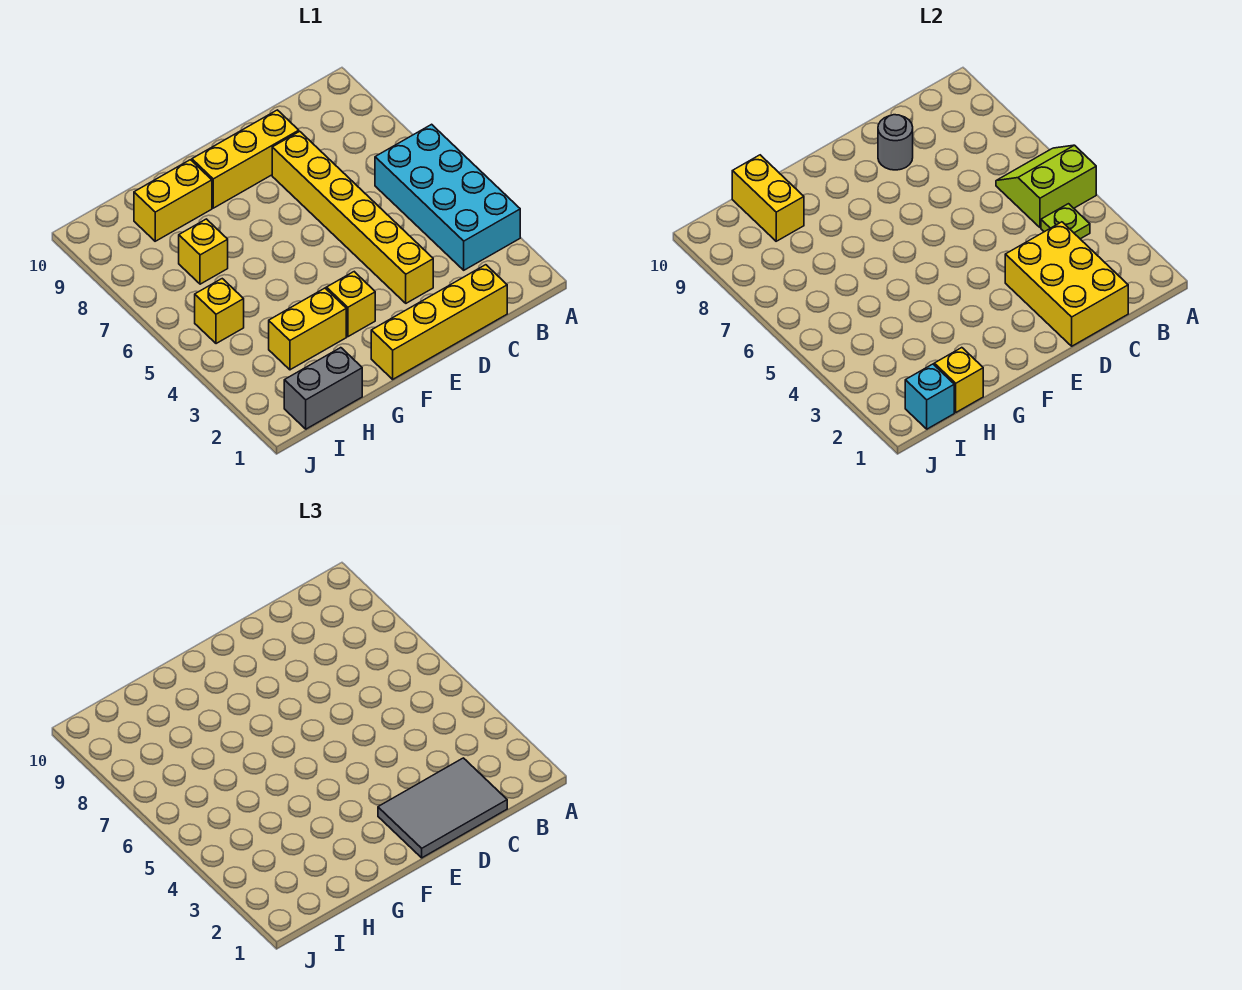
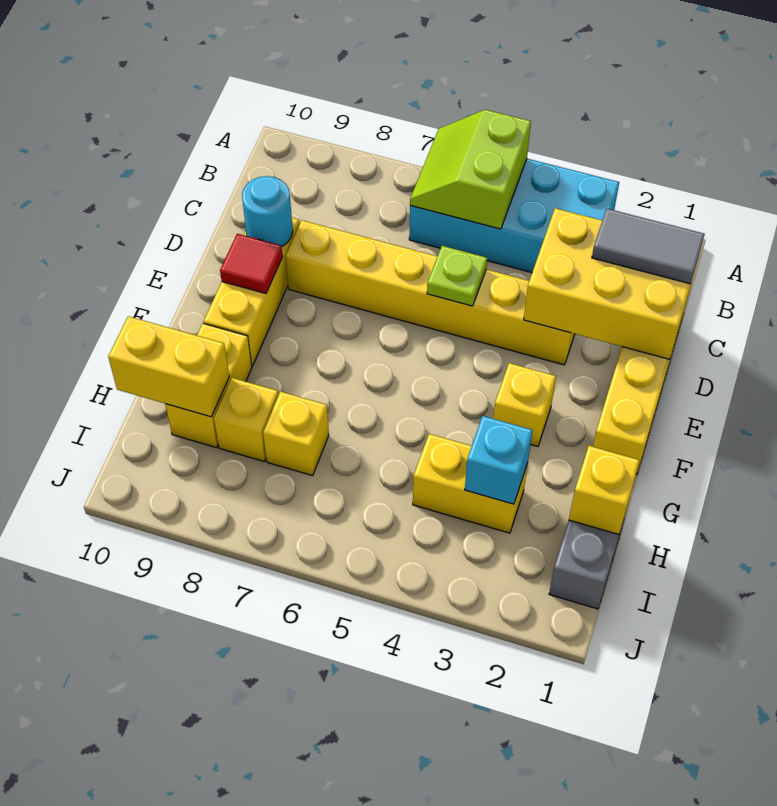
lime plate B4 level 2 -> lime plate D5 level 2
grey tile C1:E2 level 3 -> grey tile C1:C2 level 3
grey round brick D9 level 2 -> cyan round brick D9 level 2
none -> red tile E9 level 2
yellow brick G3:H3 level 1 -> yellow brick H3:H4 level 1
cyan brick I1 level 2 -> cyan brick H3 level 2
yellow brick I5 level 1 -> yellow brick H8 level 1

